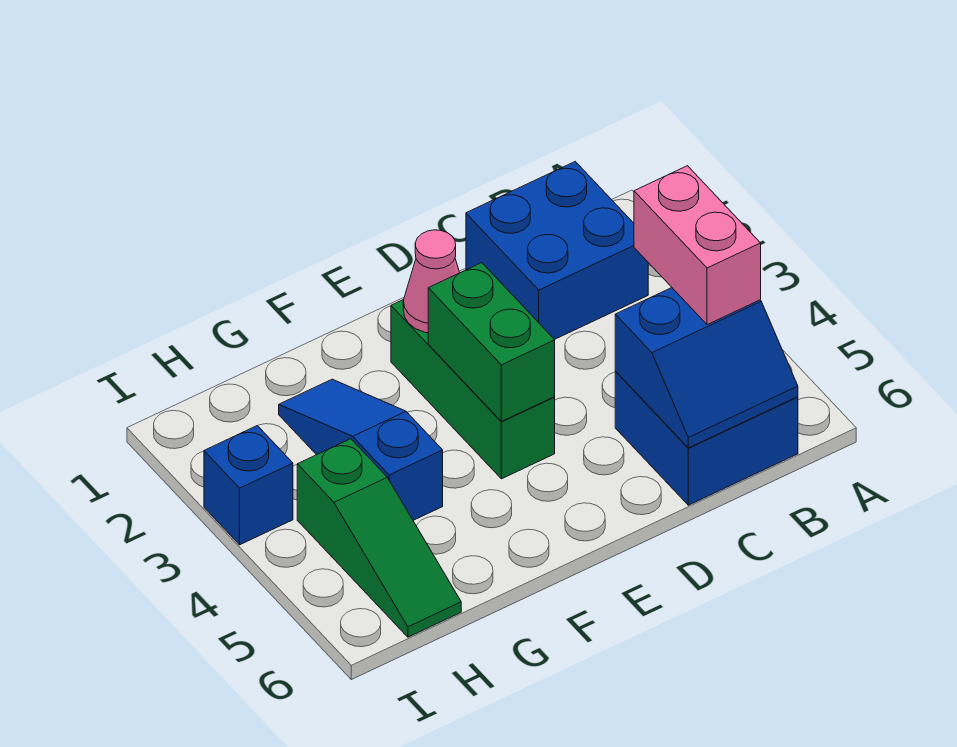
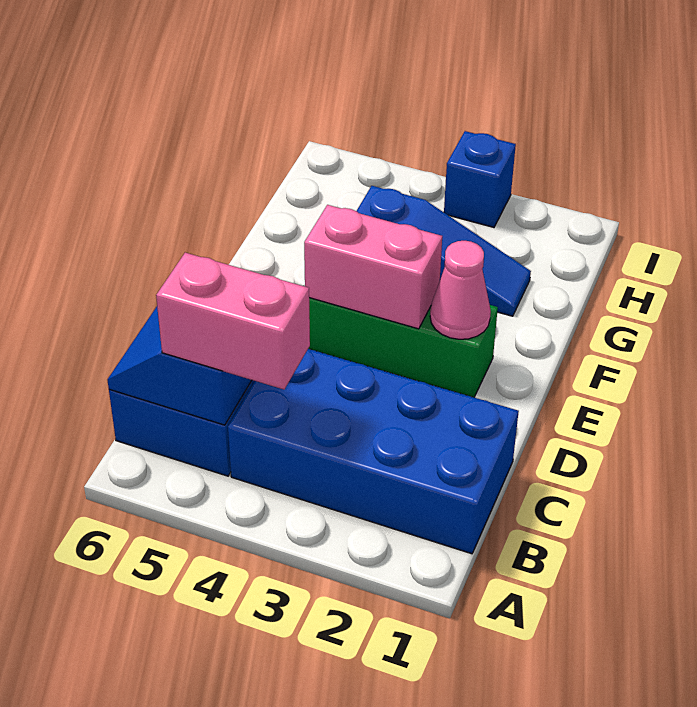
blue brick B1:C2 level 1 -> blue brick B1:C4 level 1
green brick E3:E4 level 2 -> pink brick E3:E4 level 2
green slope H4:H6 level 1 top 4 -> none

